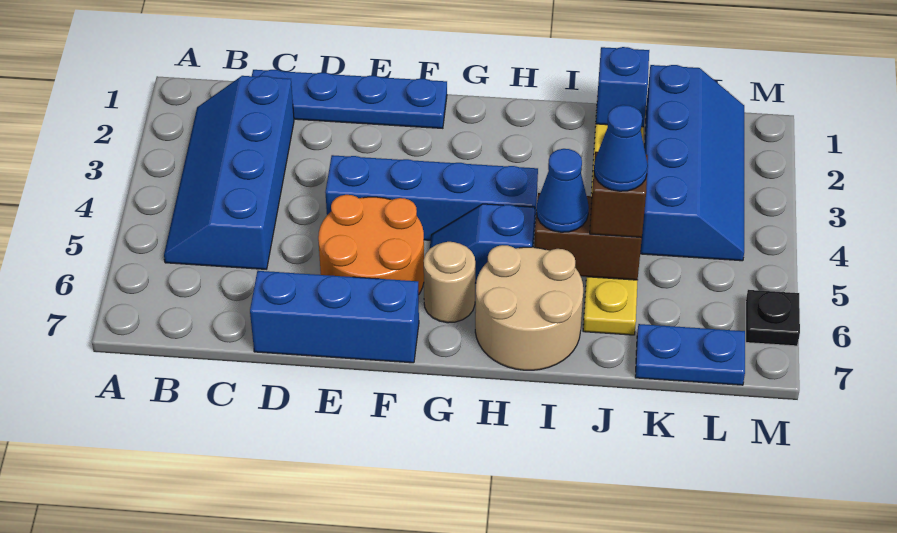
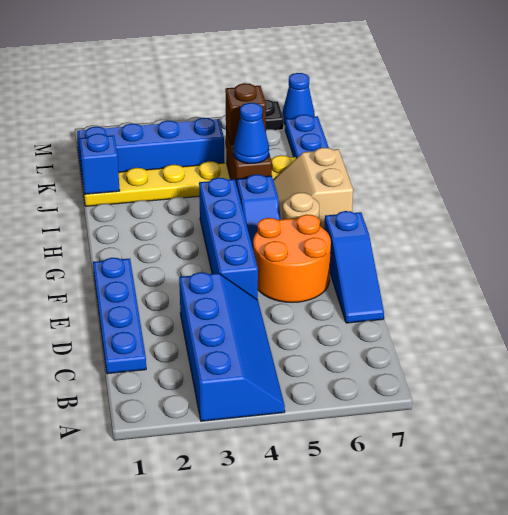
blue slope B2:C5 level 1 top C -> blue slope A3:D4 level 1 top 3
blue brick D7:F7 level 1 -> blue slope D7:F7 level 1 top F
tan round brick H6:I7 level 1 -> tan slope H6:I7 level 1 top 7
blue cone J5 level 4 -> blue cone M7 level 1

